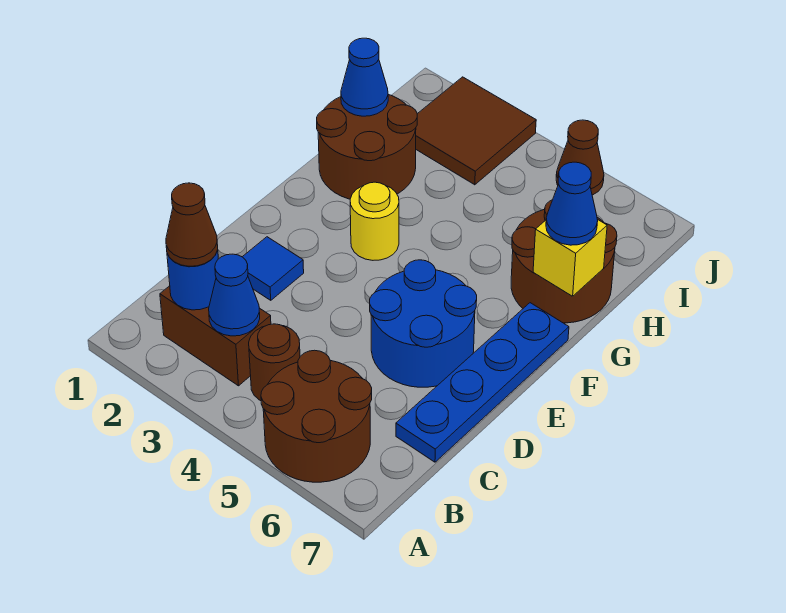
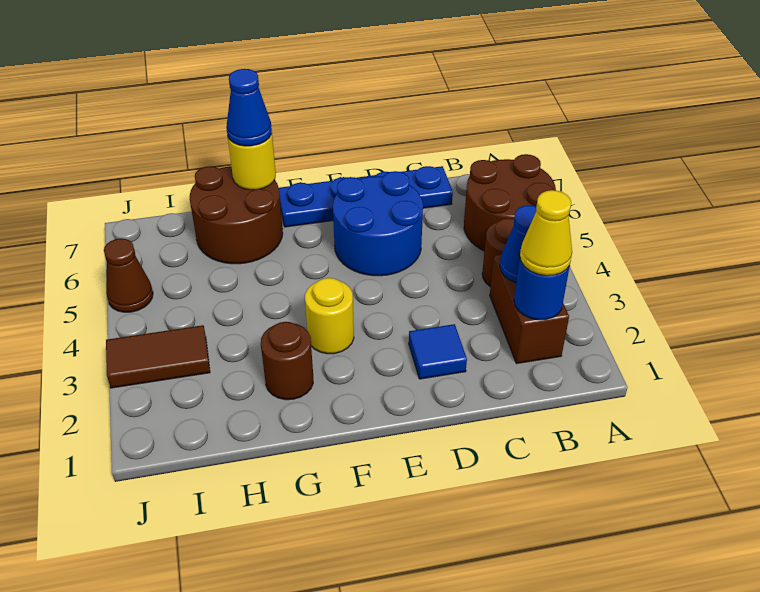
brown cone B2 level 3 -> yellow cone B2 level 3
brown round brick G1:H2 level 1 -> brown round brick G2 level 1
yellow brick G7 level 2 -> yellow round brick G7 level 2
blue cone H1 level 2 -> none
brown tile I2:J3 level 1 -> brown tile I3:J3 level 1

